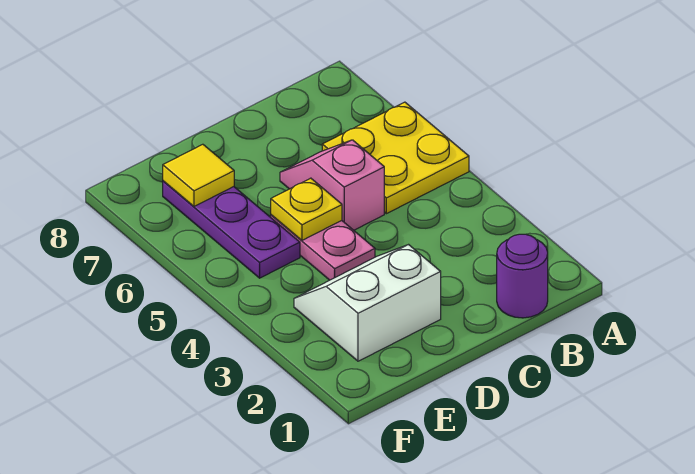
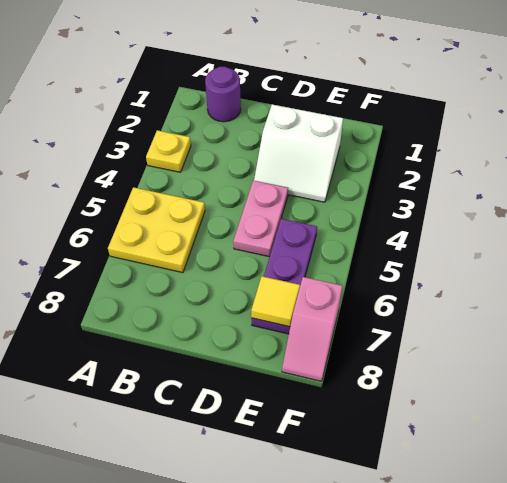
pink slope C5:C6 level 1 top 5 -> pink slope F7:F8 level 1 top 7
yellow plate D5 level 2 -> yellow plate A3 level 1

